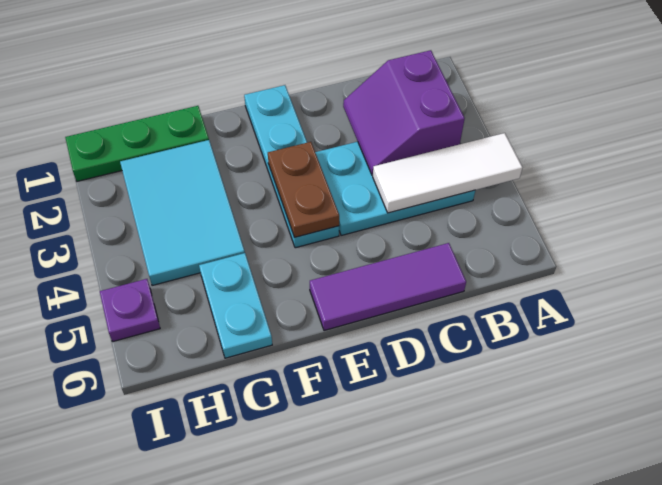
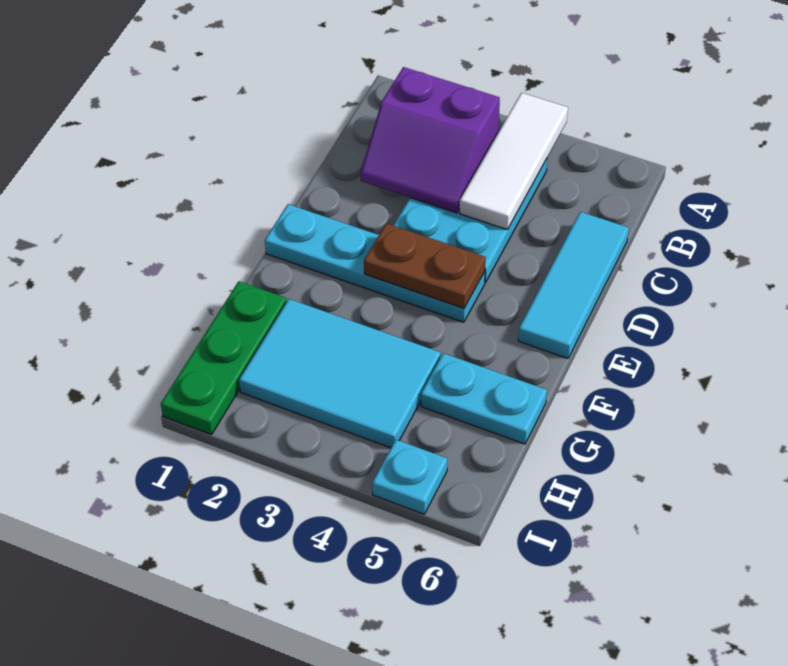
purple tile C6:E6 level 1 -> cyan tile C6:E6 level 1
purple plate I5 level 1 -> cyan plate I5 level 1

